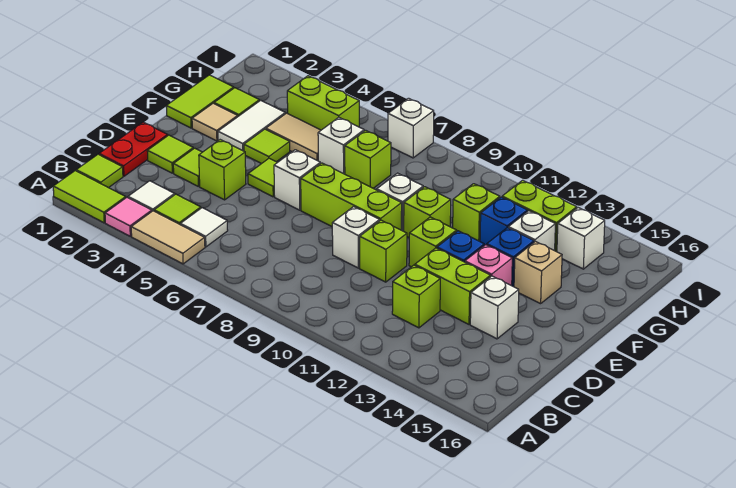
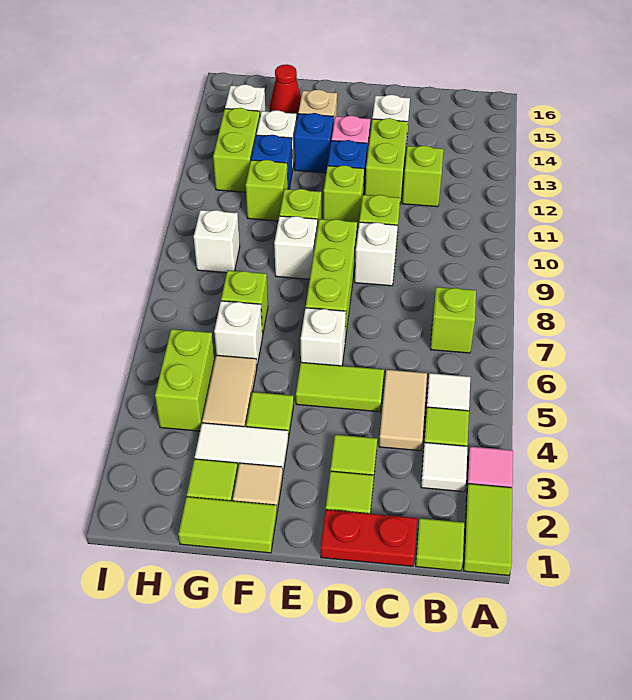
tan tile A4:A5 level 1 -> tan tile C4:C5 level 1
lime brick D4 level 1 -> lime brick B7 level 1
lime tile E5 level 1 -> lime tile D5:E5 level 1
none -> red cone G15 level 1
white brick I7 level 1 -> white brick H9 level 1

